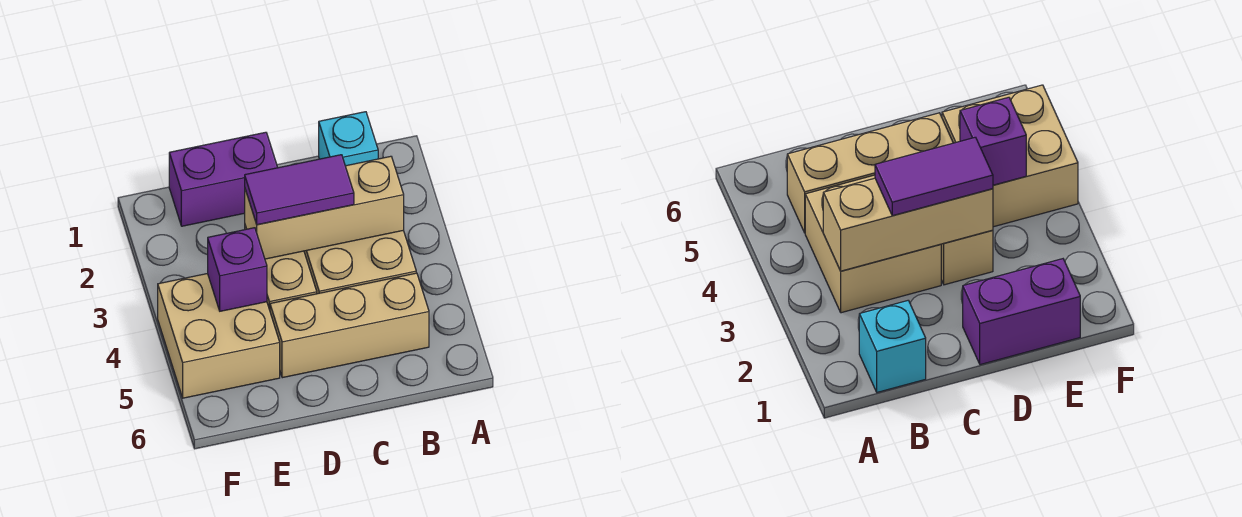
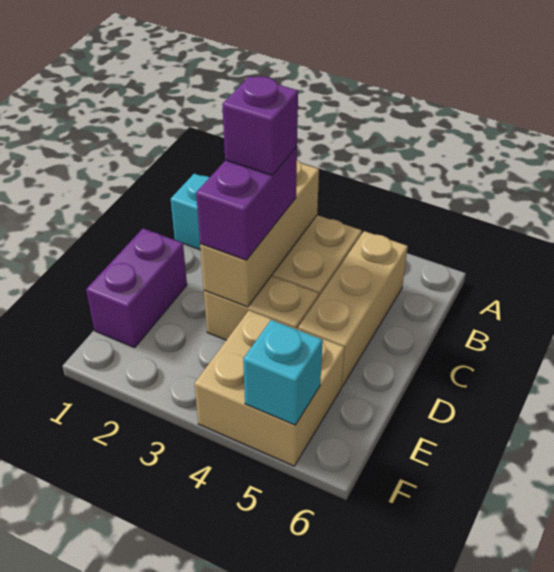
purple tile C3:D3 level 3 -> purple brick C3:D3 level 3
purple brick E4 level 2 -> purple brick C3 level 4
none -> cyan brick F5 level 2

